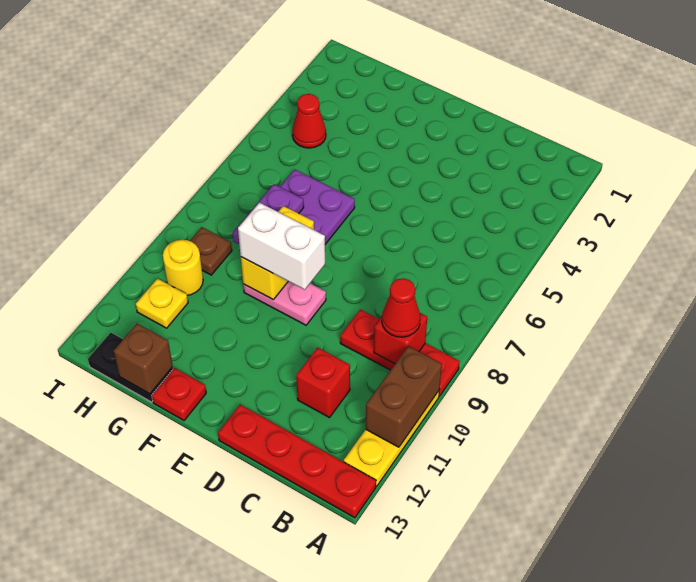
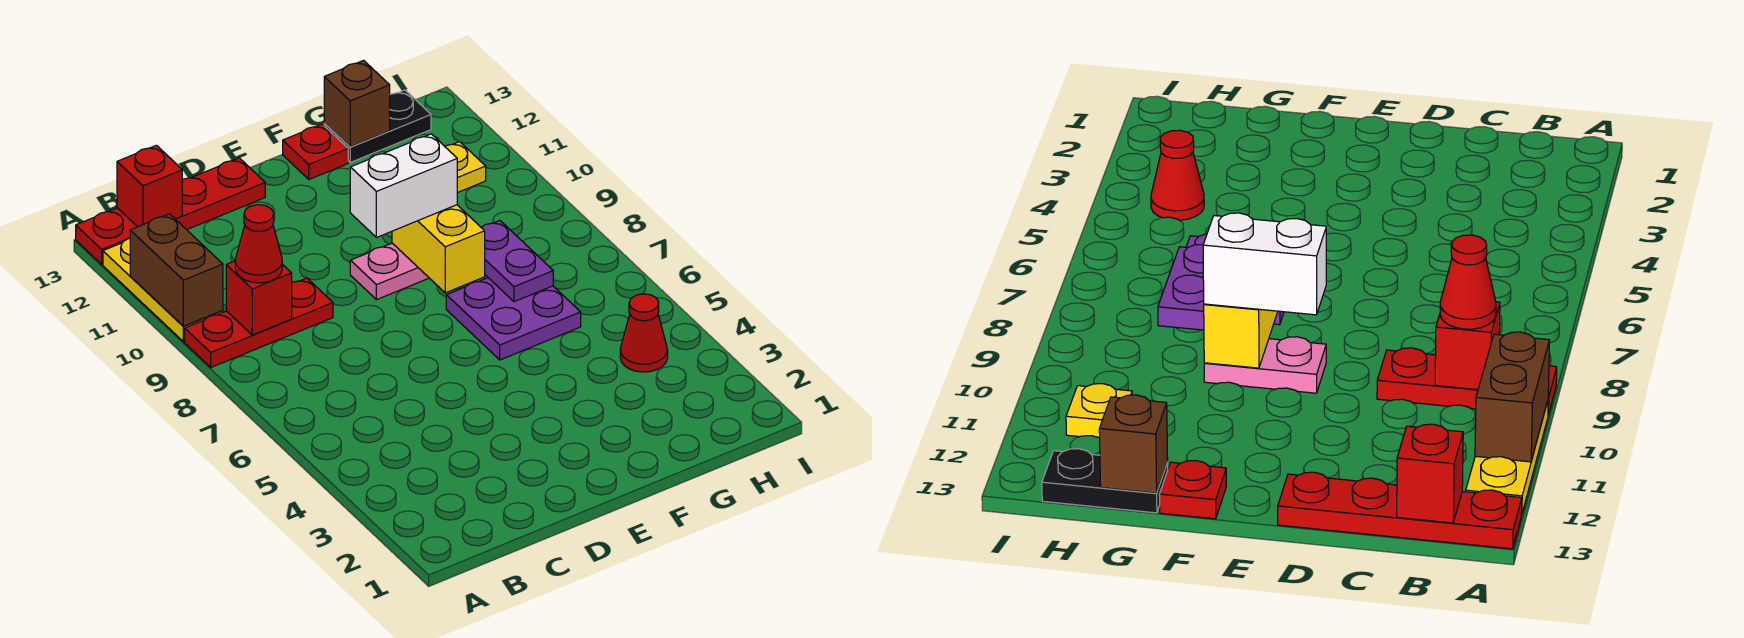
red brick C11 level 1 -> red brick B13 level 2
brown plate H9 level 1 -> none
yellow round brick H10 level 1 -> none

